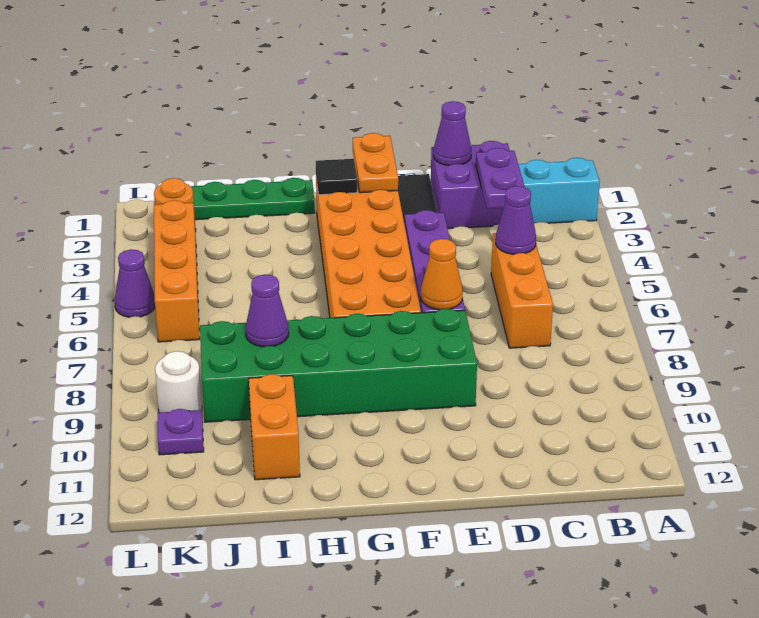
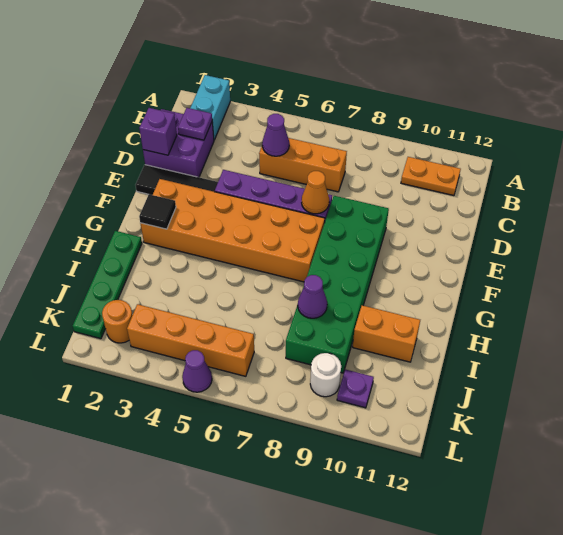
purple plate C2:C3 level 2 -> purple plate C2 level 2
purple cone D1 level 2 -> purple brick D1 level 2
orange plate F1:F2 level 2 -> orange plate B10:B11 level 1

